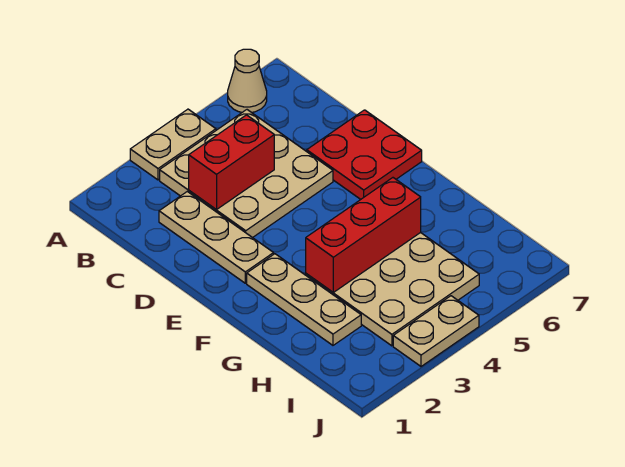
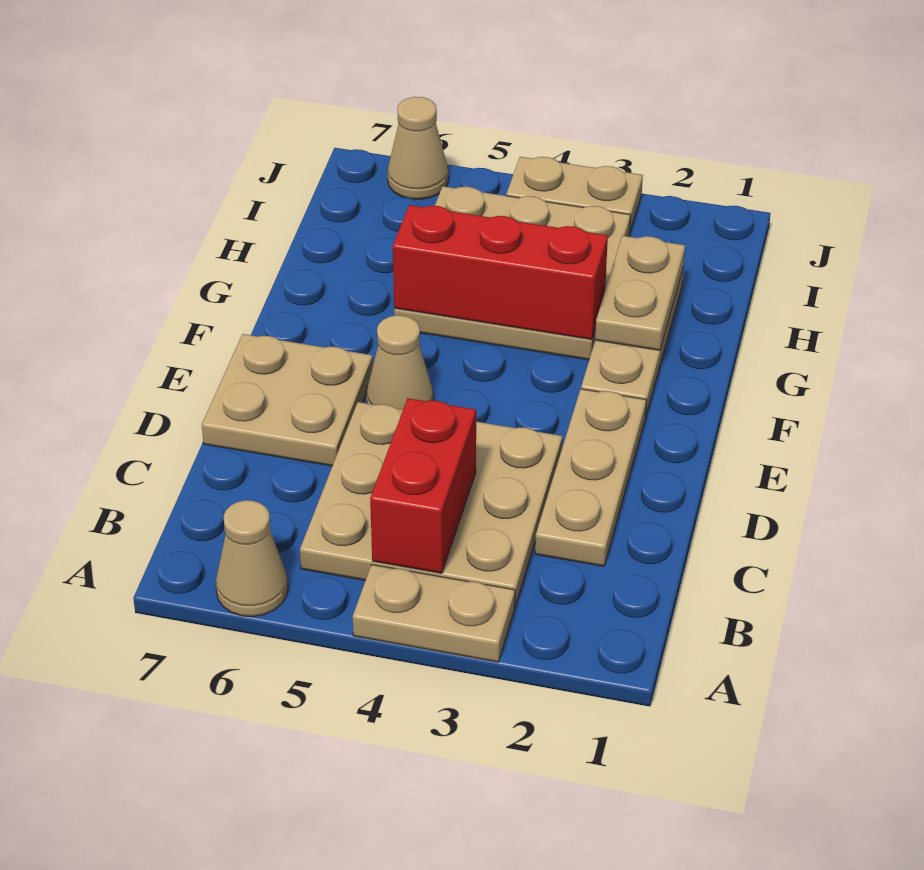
red brick C3:C4 level 2 -> red brick B4:C4 level 2
red plate D6:E7 level 1 -> tan plate D6:E7 level 1
none -> tan cone E5 level 1
none -> tan plate G2:H2 level 2
none -> tan cone J6 level 1

